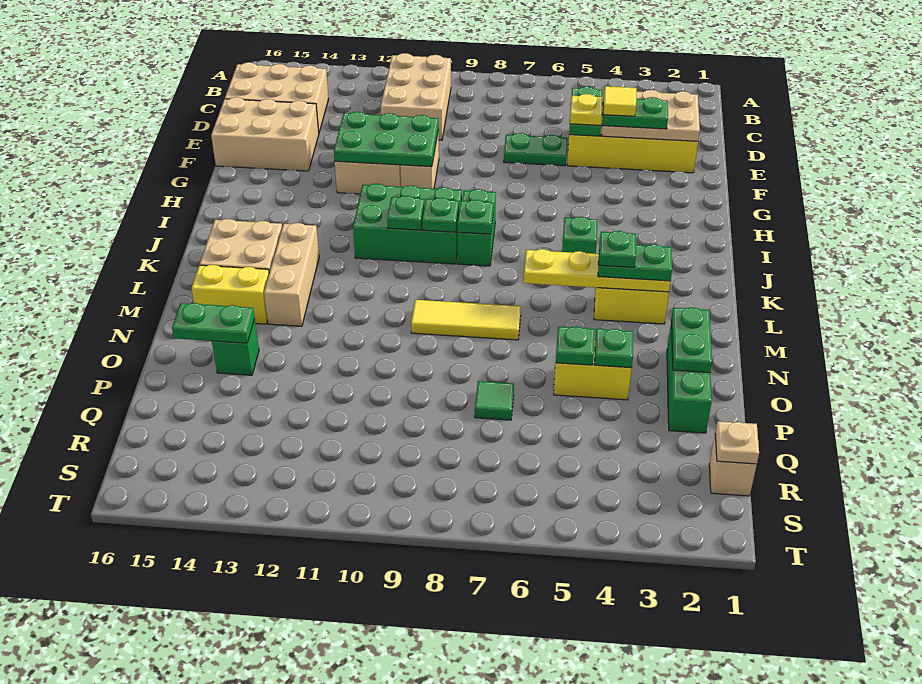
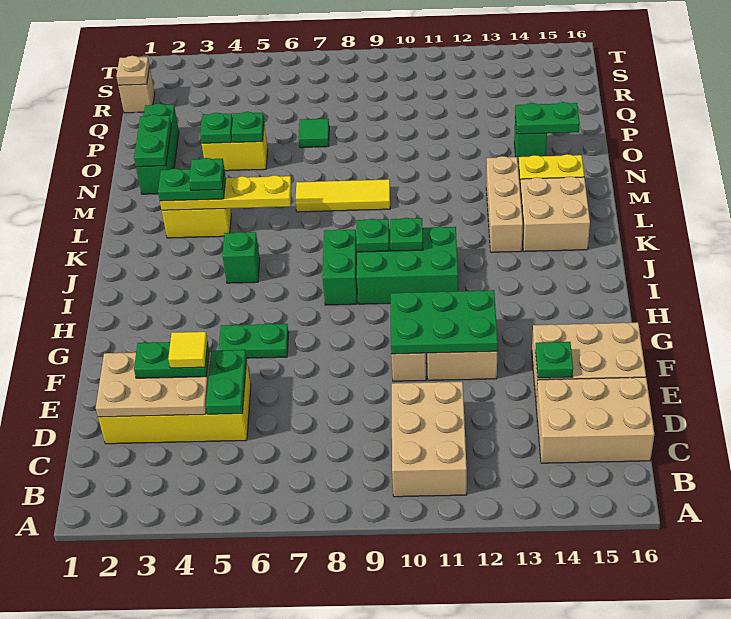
yellow plate E5 level 3 -> none
green plate E6:E7 level 1 -> green plate G5:G6 level 1
green plate J8 level 2 -> green plate E14 level 2

